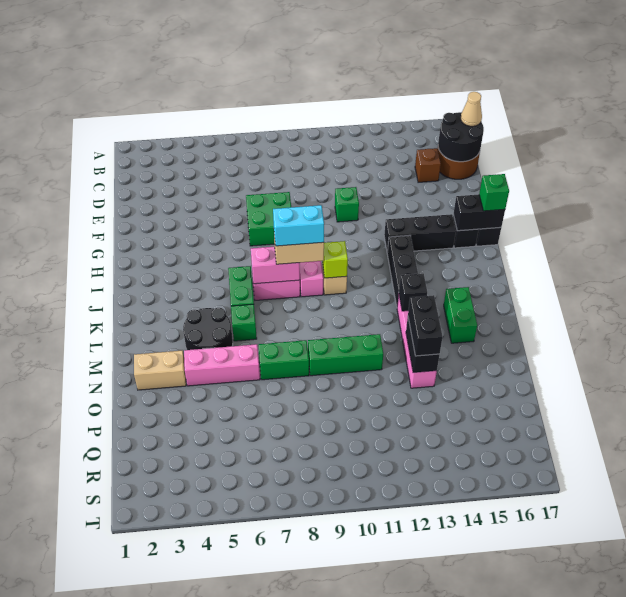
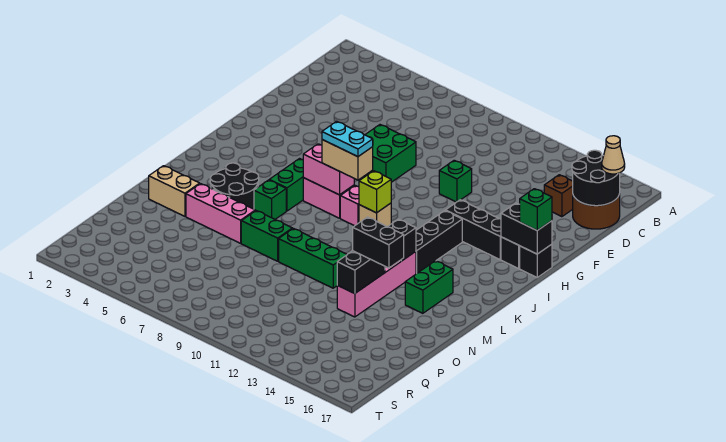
cyan brick J8:J9 level 4 -> cyan plate J8:J9 level 4
black brick N13:O13 level 3 -> black brick N13:N14 level 3

